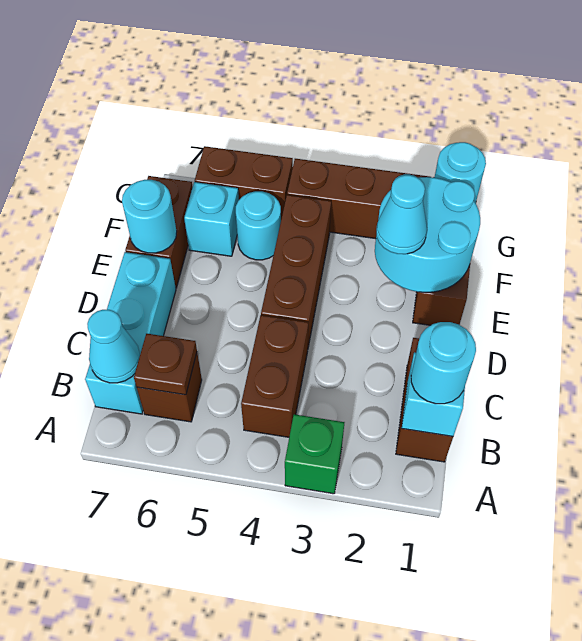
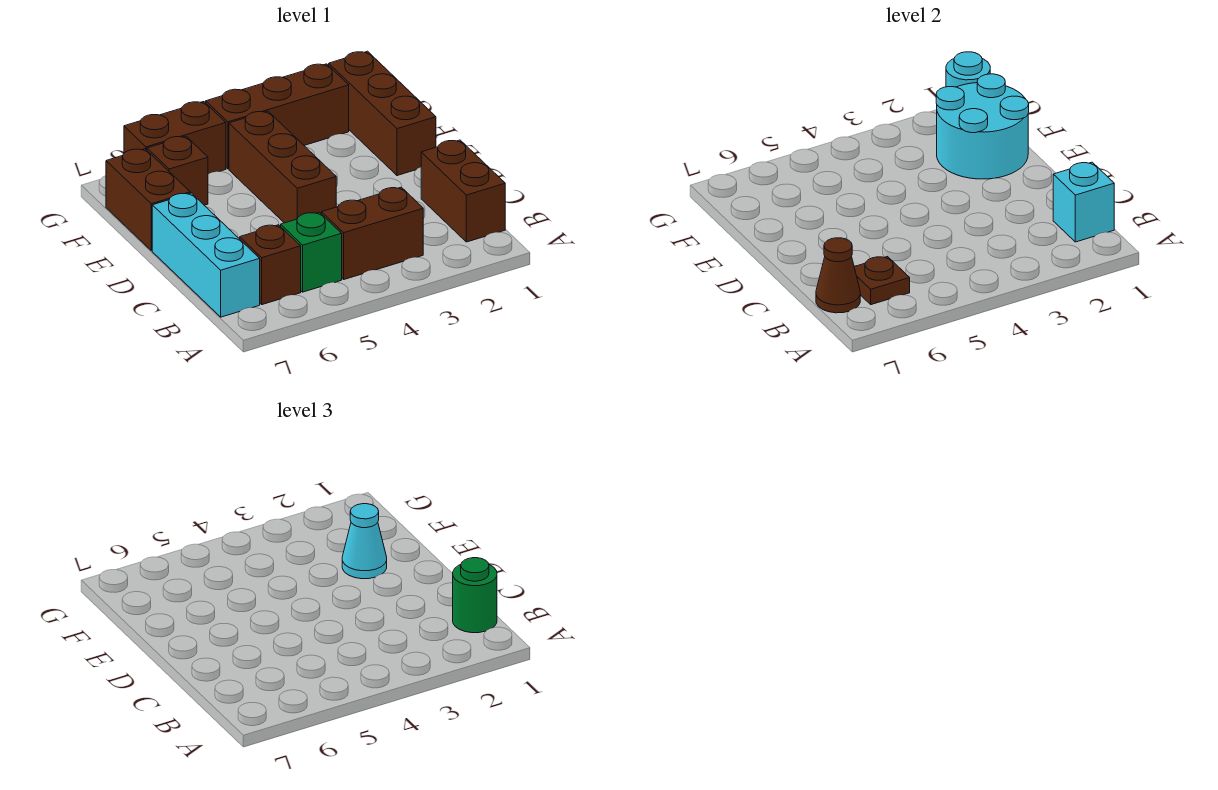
green brick A3 level 1 -> green brick B5 level 1
cyan round brick B1 level 3 -> green round brick B1 level 3
brown brick B4:C4 level 1 -> brown brick B3:B4 level 1
cyan cone B7 level 2 -> brown cone B7 level 2
cyan round brick E7 level 2 -> none
cyan round brick F5 level 1 -> none
cyan brick F6 level 1 -> brown brick F6 level 1

